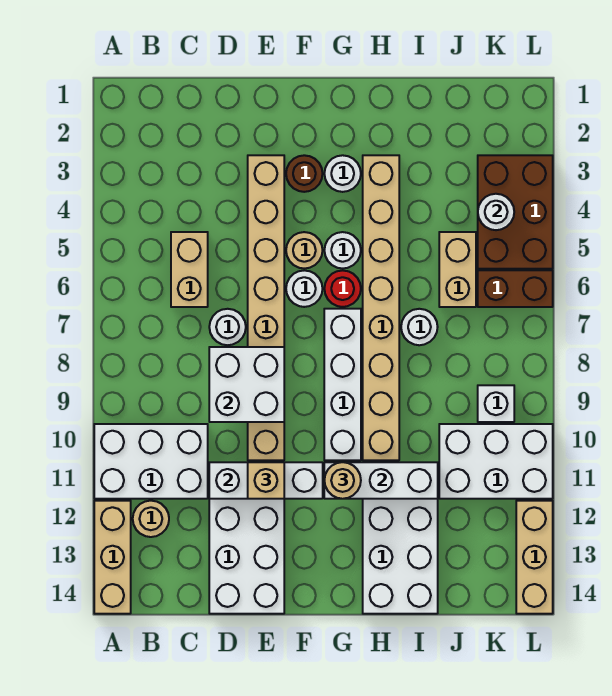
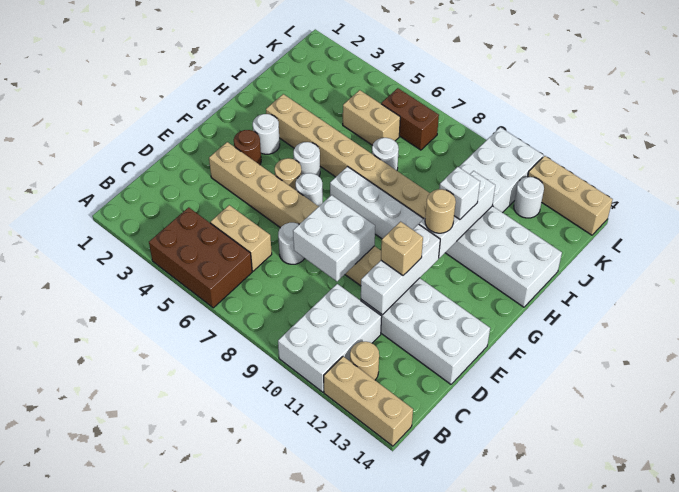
red round brick G6 level 1 -> none
brown brick K3:L5 level 1 -> brown brick A4:B6 level 1
white round brick K4 level 2 -> white round brick K12 level 1
brown brick K6:L6 level 1 -> brown brick K6:K7 level 1
white brick K9 level 1 -> white brick H11 level 3

